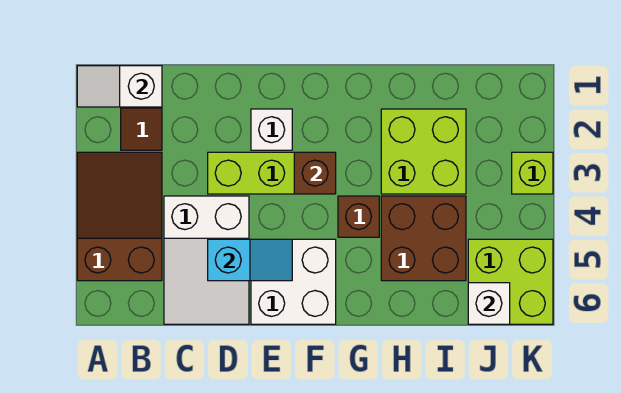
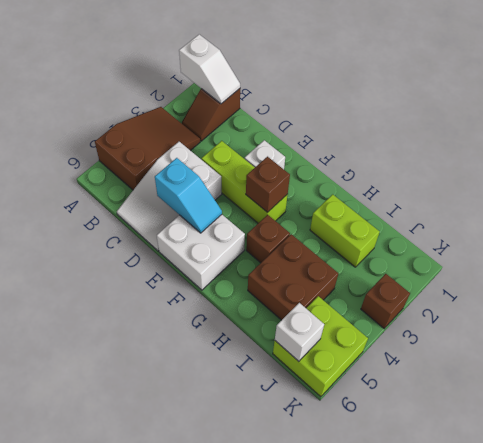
white slope A1:B1 level 2 top B -> white slope A1:B1 level 2 top A
lime brick H2:I3 level 1 -> lime brick H2:I2 level 1
lime brick K3 level 1 -> brown brick K3 level 1

